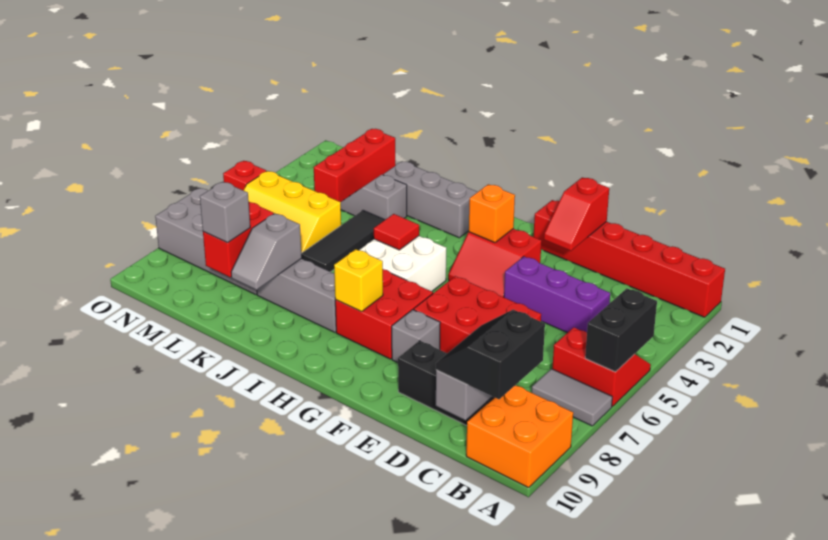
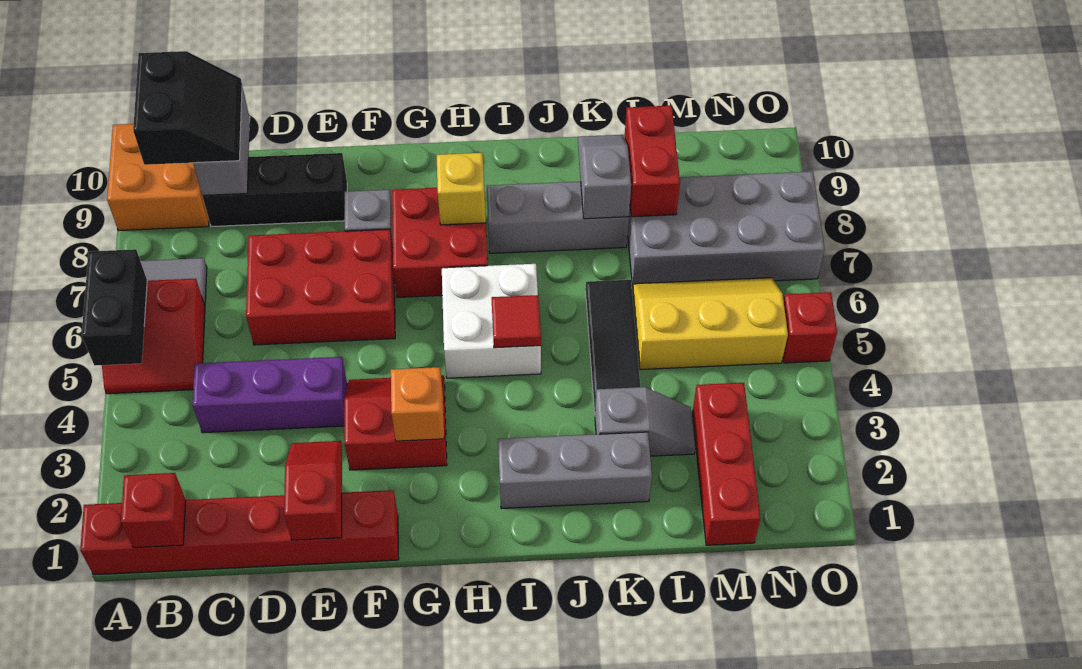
none -> red brick B1 level 2
grey brick L9 level 3 -> none

